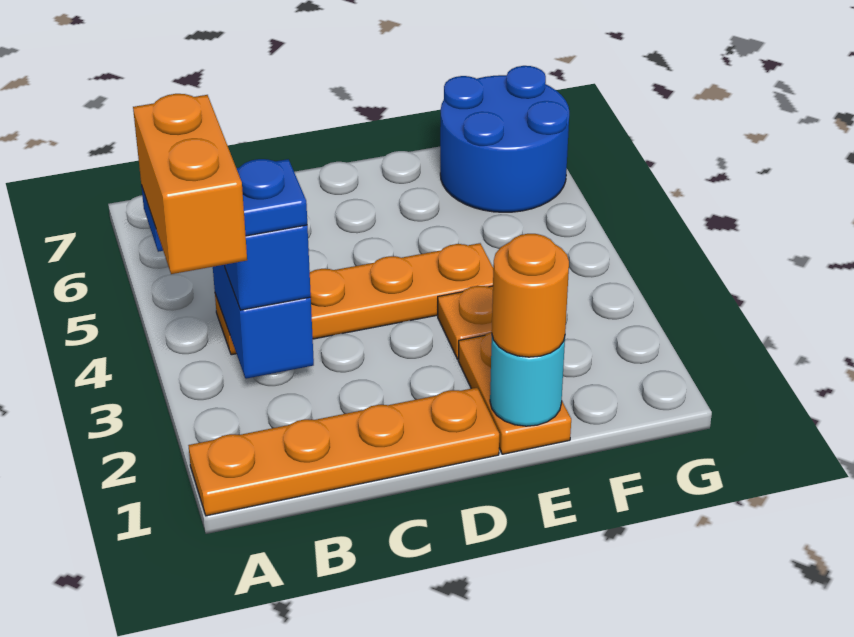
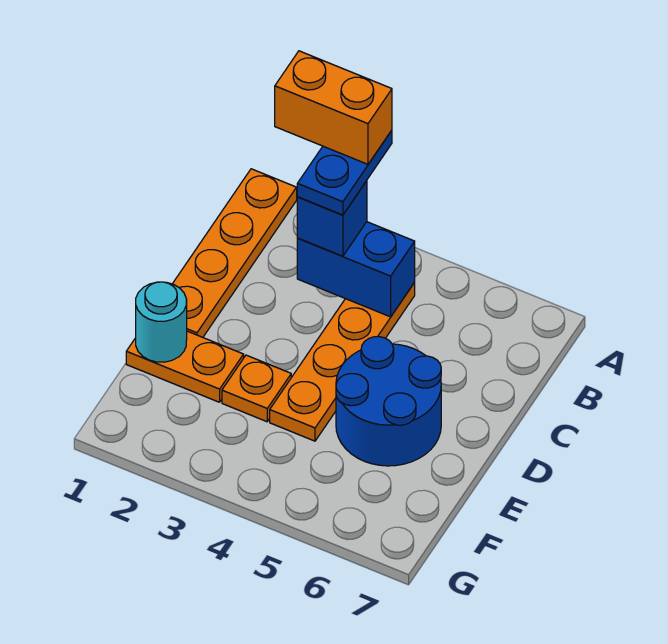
orange round brick E1 level 3 -> none
blue round brick F6:G7 level 1 -> blue round brick D5:E6 level 1

